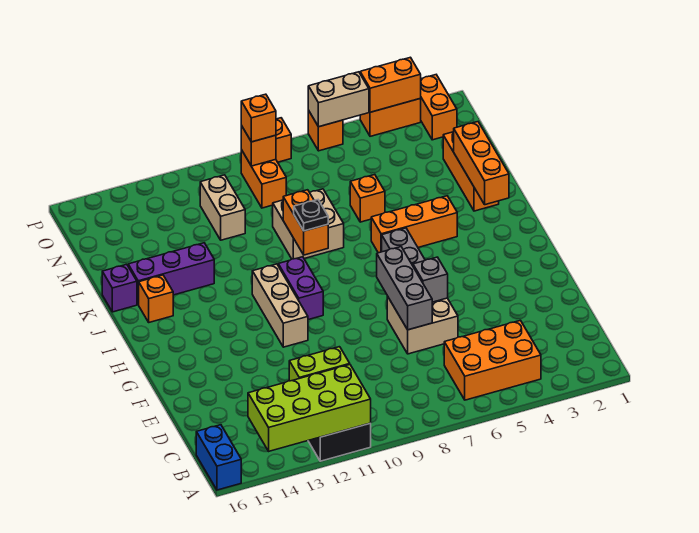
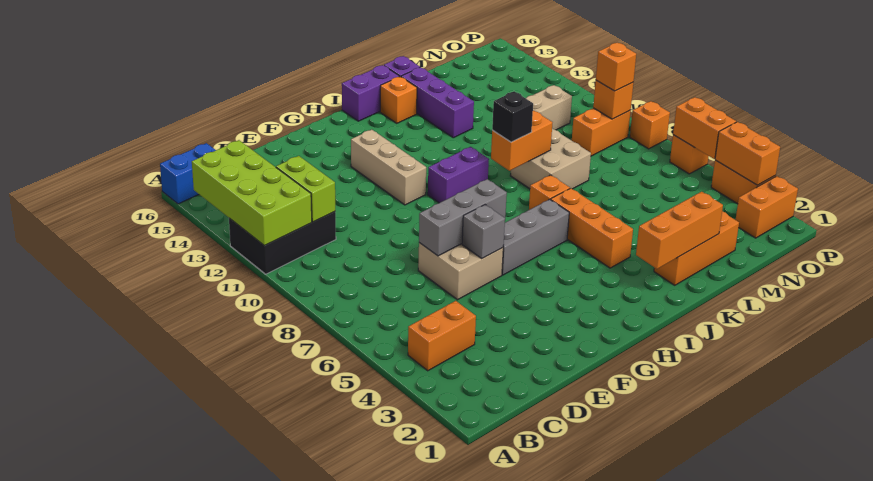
orange brick B4:C6 level 1 -> orange brick B4:C4 level 1
tan brick G11:I11 level 1 -> tan brick G11:G13 level 1
none -> purple brick I16:J16 level 1
black plate J9 level 3 -> black brick J9 level 3
orange brick L6 level 1 -> orange brick J7 level 1
tan brick P5:P6 level 2 -> orange brick P5:P6 level 2

